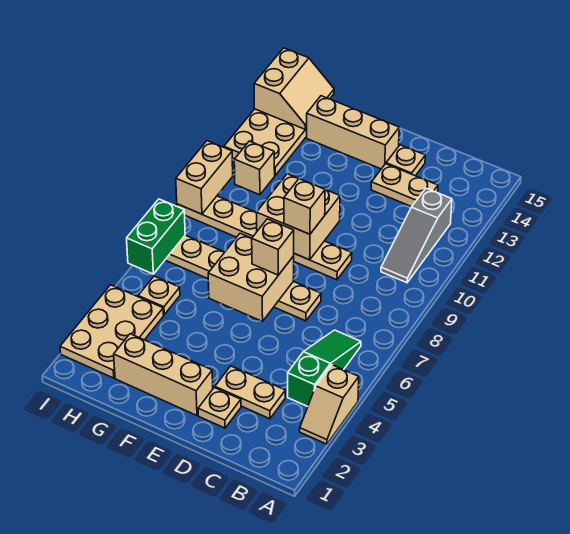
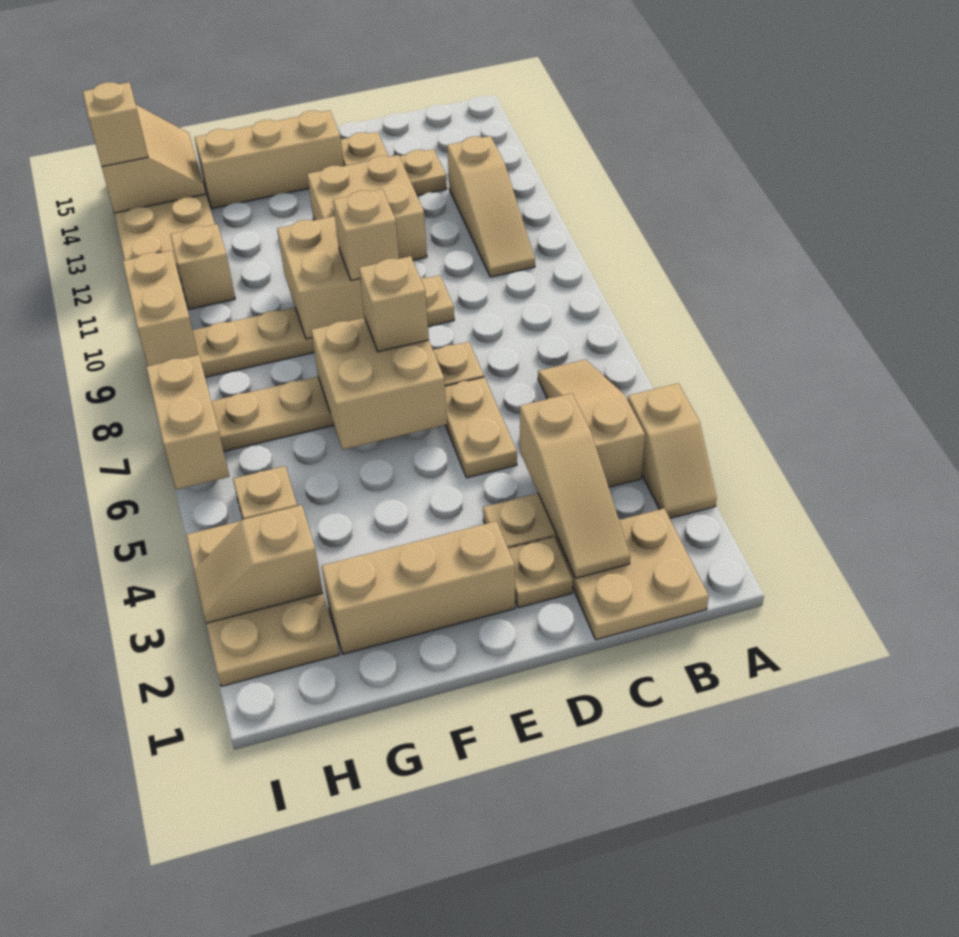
none -> tan plate B1:C2 level 1
green slope B4:B6 level 1 top 4 -> tan slope B4:B6 level 1 top 4
grey slope B10:B12 level 1 top 12 -> tan slope B10:B12 level 1 top 12
none -> tan slope C2:C4 level 2 top 4
none -> tan plate D5:D6 level 1
none -> tan brick D11:E12 level 1
none -> tan slope H3:I3 level 2 top H
green brick I6:I7 level 2 -> tan brick I6:I7 level 2
none -> tan brick I14 level 3

